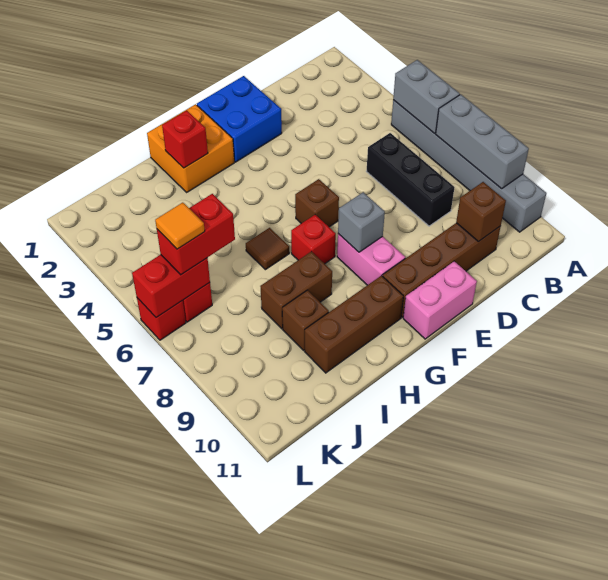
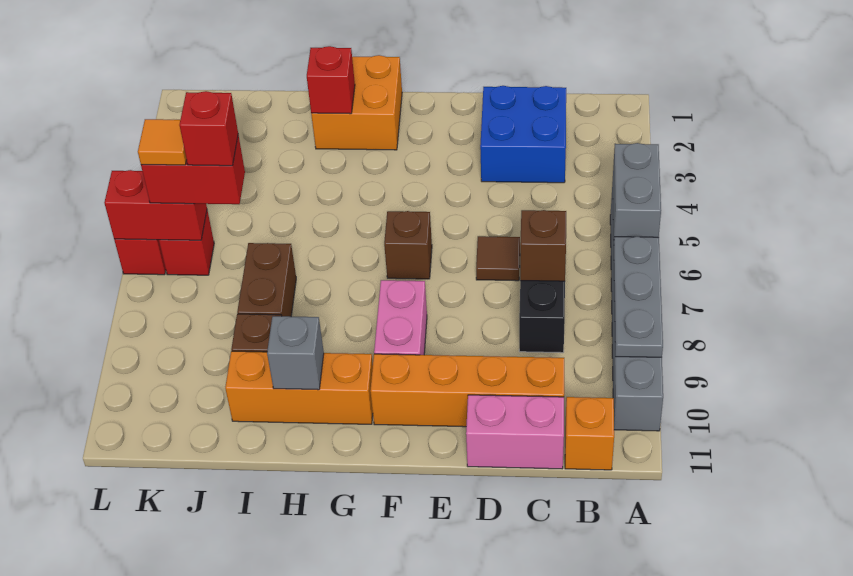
grey brick A7:A9 level 2 -> grey plate A7:A9 level 2
none -> orange brick B11 level 1
brown brick C10:F10 level 1 -> orange brick C10:F10 level 1
brown brick C10 level 2 -> brown brick C7 level 2
blue brick E1:F2 level 1 -> blue brick C2:D3 level 1
pink brick E11:F11 level 1 -> pink brick C11:D11 level 1
grey brick F8 level 2 -> grey brick H10 level 2
red brick G7 level 1 -> red brick J6 level 4
brown brick G10:I10 level 1 -> orange brick G10:I10 level 1
brown tile H6 level 1 -> brown tile D6 level 1
brown brick H8:I8 level 1 -> brown brick I7:I8 level 1

